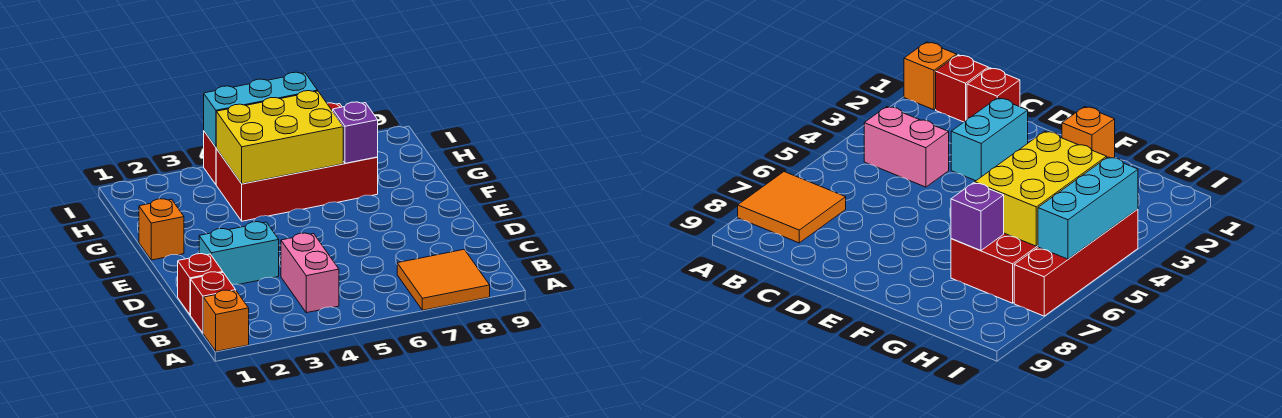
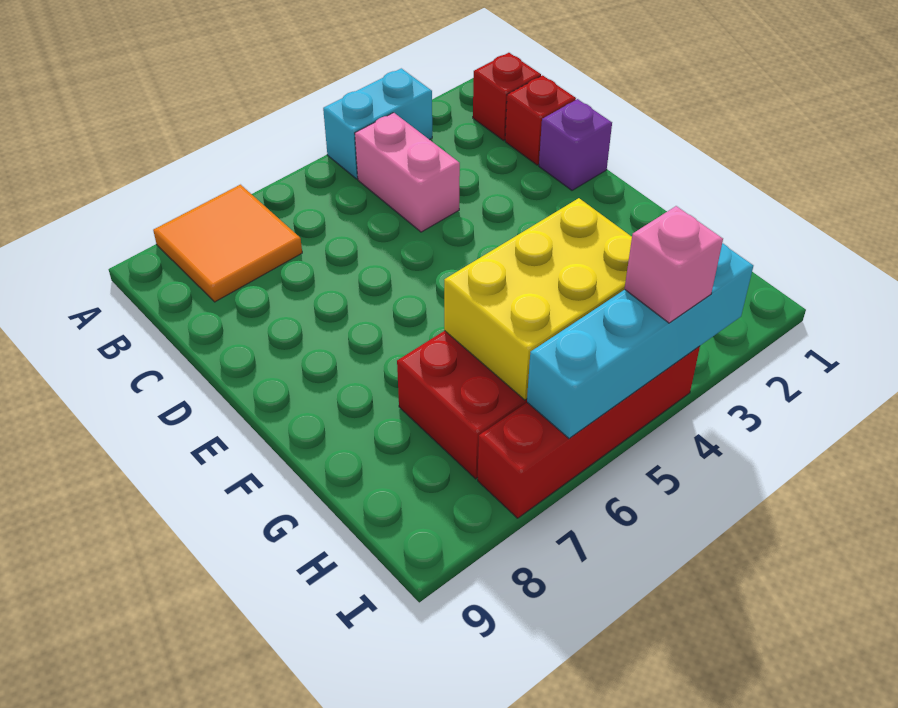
orange brick A1 level 1 -> none
cyan brick D2:D3 level 1 -> cyan brick A3:A4 level 1
orange brick F1 level 1 -> none
purple brick G7 level 2 -> purple brick D1 level 1
cyan brick I4:I6 level 2 -> cyan brick I3:I6 level 2
none -> pink brick I4 level 3

